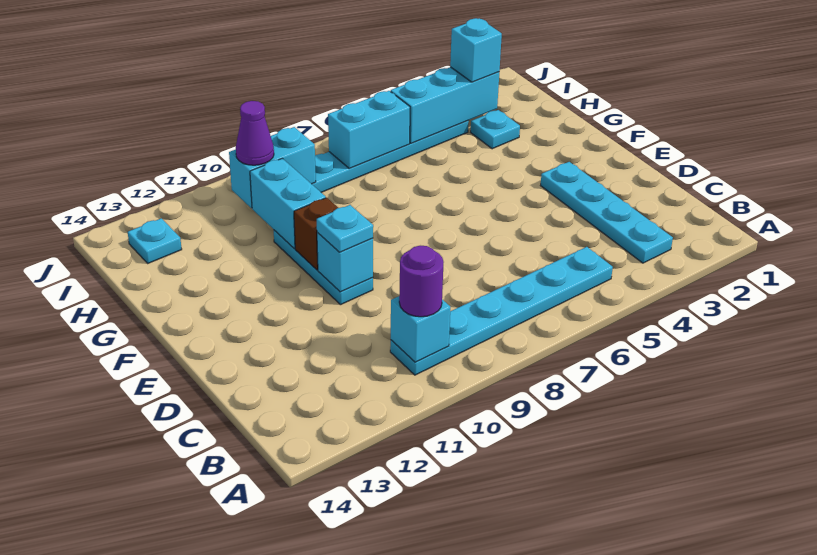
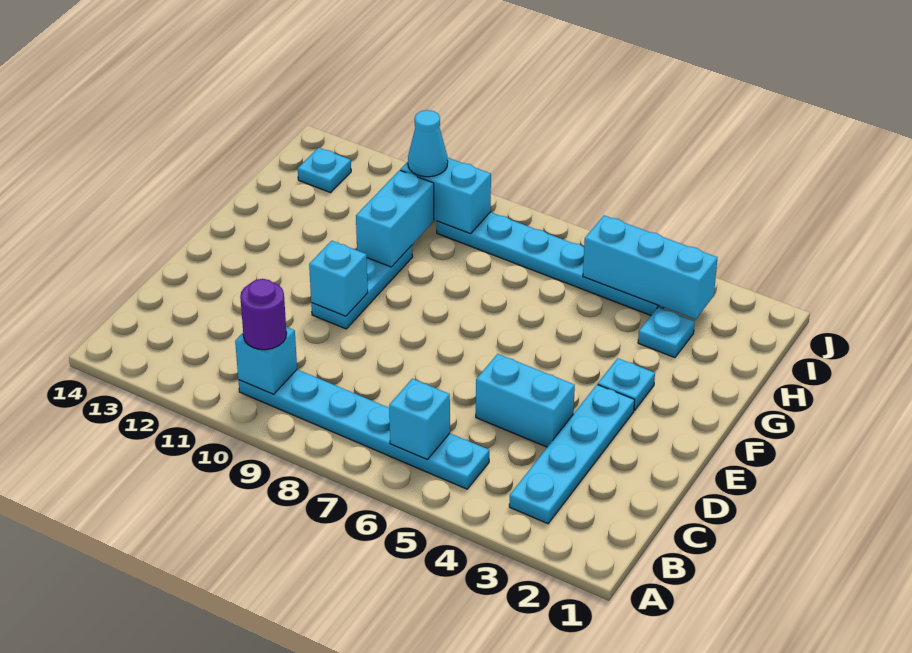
cyan plate E10 level 3 -> cyan plate F3 level 1
brown brick F10 level 2 -> none
cyan brick I3 level 3 -> cyan brick B6 level 2
cyan brick I6:I7 level 2 -> cyan brick D4:D5 level 1
purple cone I10 level 3 -> cyan cone I10 level 3

